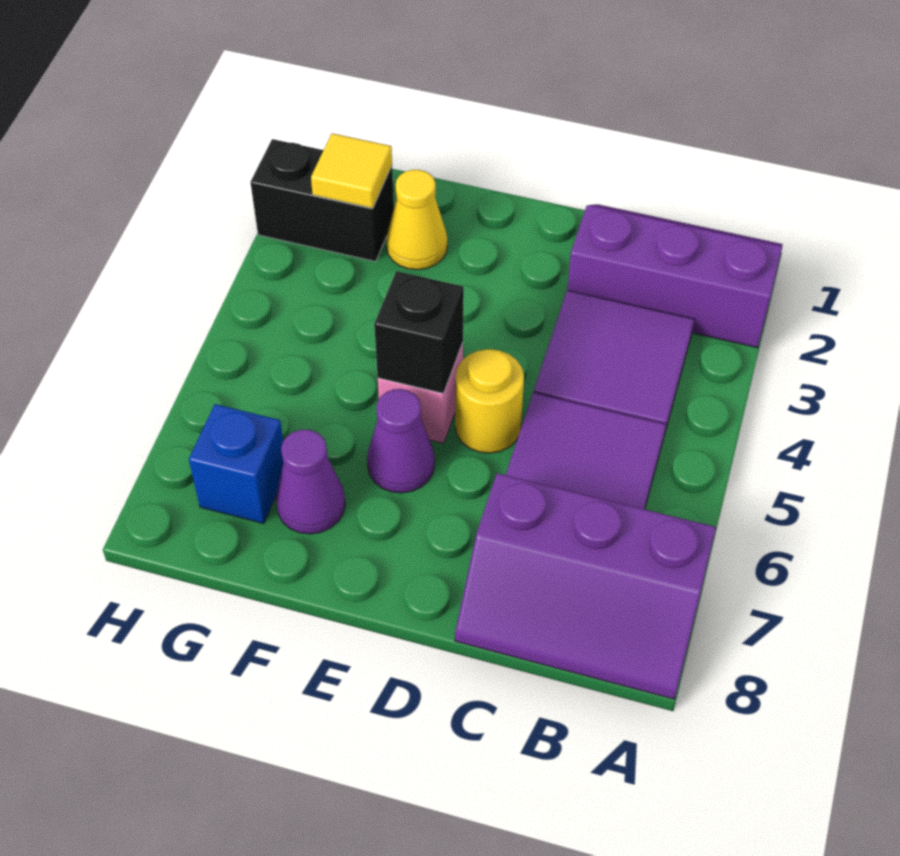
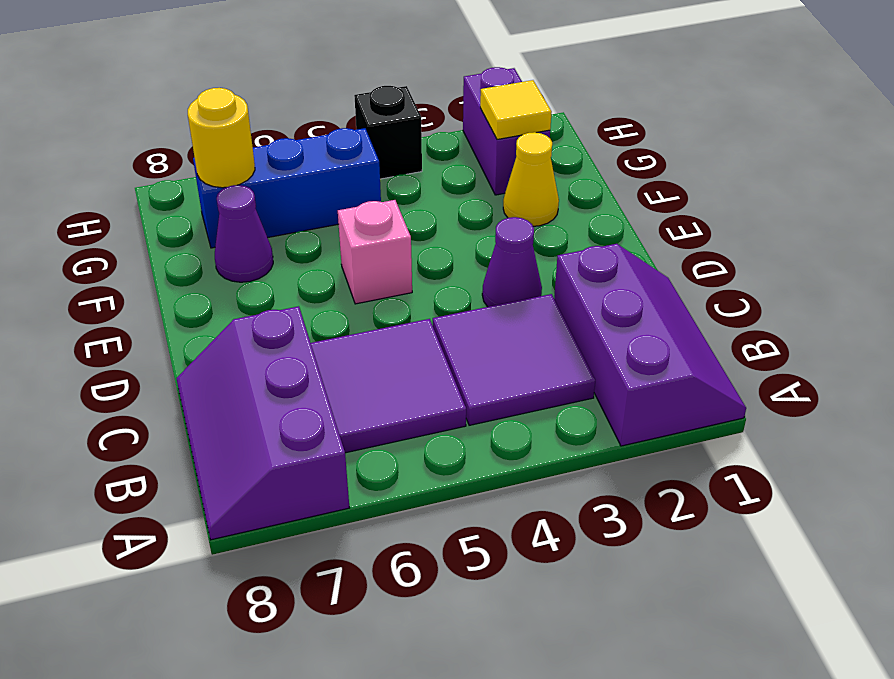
yellow round brick D5 level 1 -> yellow round brick G7 level 2
black brick E5 level 2 -> black brick H4 level 1
purple cone E6 level 1 -> purple cone D3 level 1
black brick G2:H2 level 1 -> purple brick G2:H2 level 1
blue brick G7 level 1 -> blue brick G5:G7 level 1

